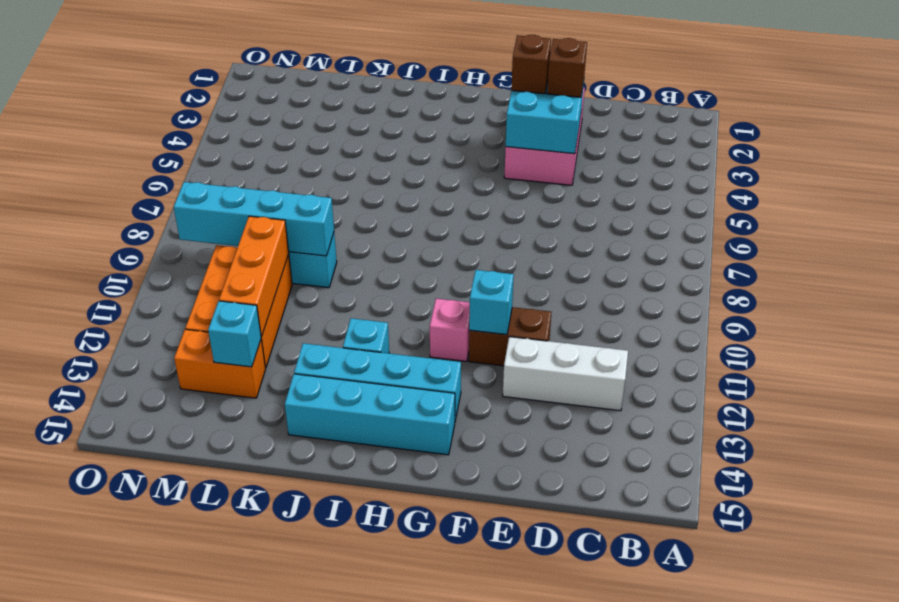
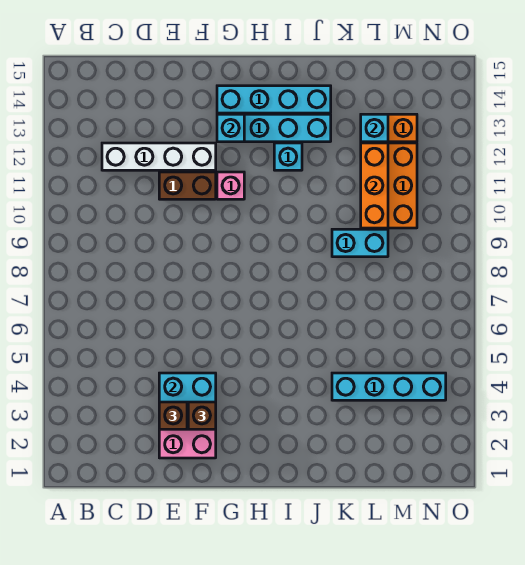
white brick C12:E12 level 1 -> white brick C12:F12 level 1
cyan brick F11 level 2 -> cyan brick G13 level 2
cyan brick K9:N9 level 2 -> cyan brick K4:N4 level 1

